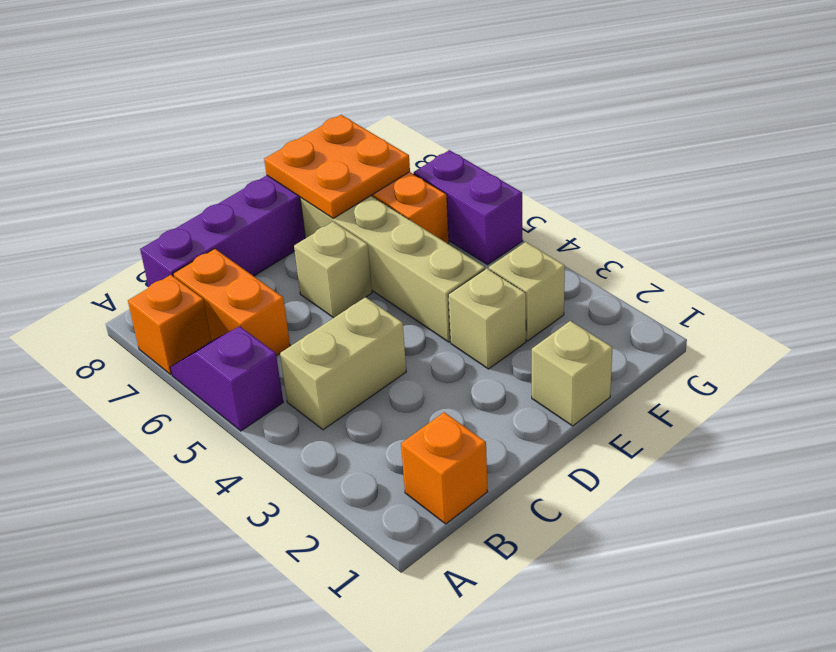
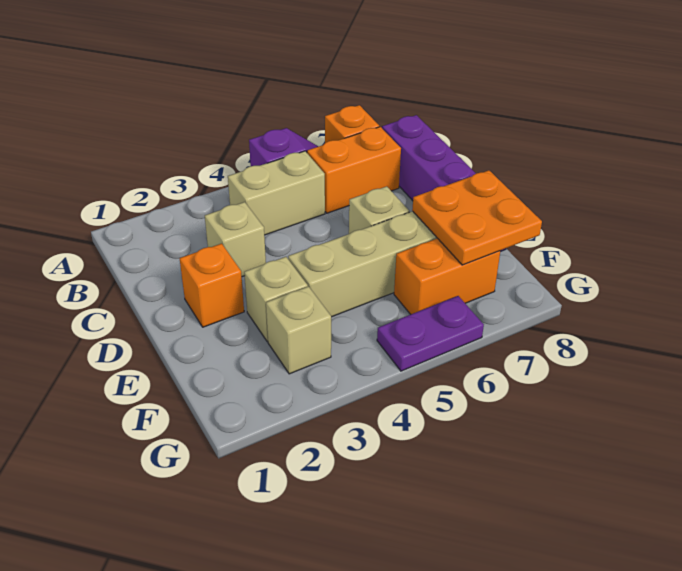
orange brick B1 level 1 -> orange brick D2 level 1
tan brick B4:C4 level 1 -> tan brick B4:B5 level 1
tan brick E1 level 1 -> tan brick C3 level 1
purple brick G5:G6 level 1 -> purple plate G5:G6 level 1

